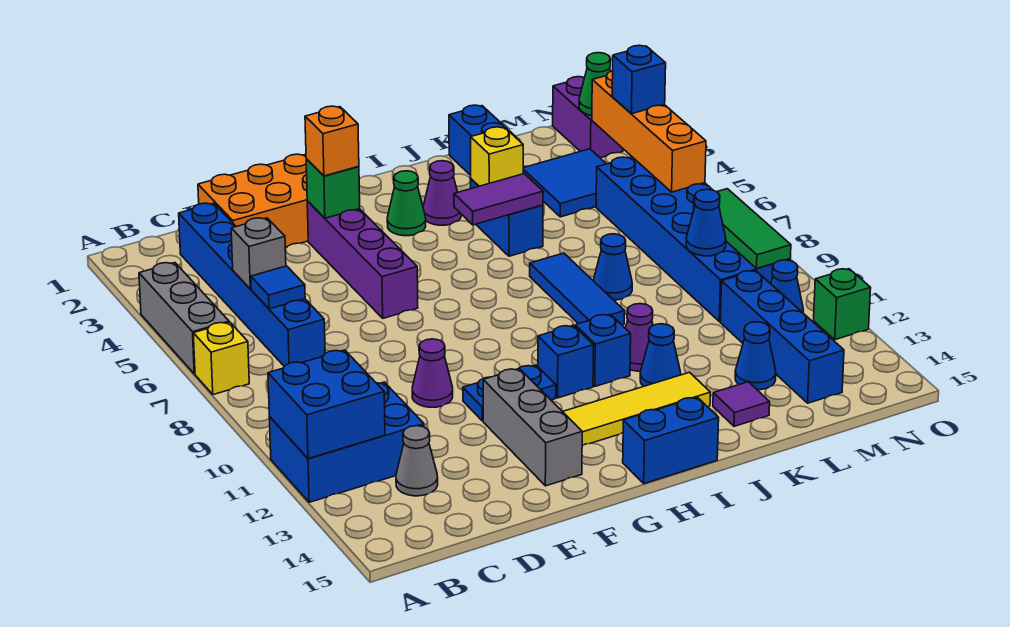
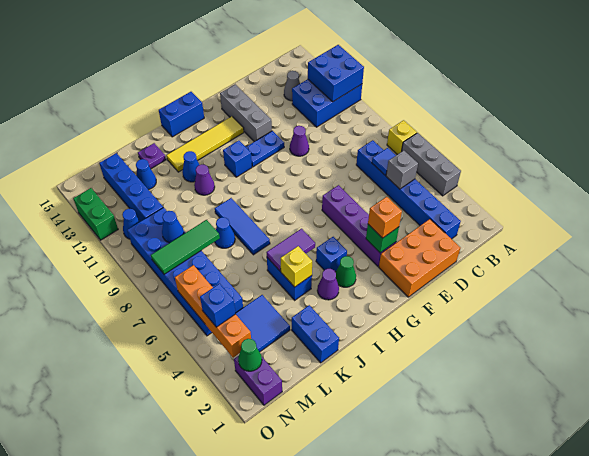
blue brick I11 level 1 -> blue brick H4 level 1
purple tile K14 level 1 -> purple plate K14 level 1
green tile N8:N10 level 2 -> green tile L8:N8 level 2
green brick O12 level 1 -> green brick O12:O13 level 1

